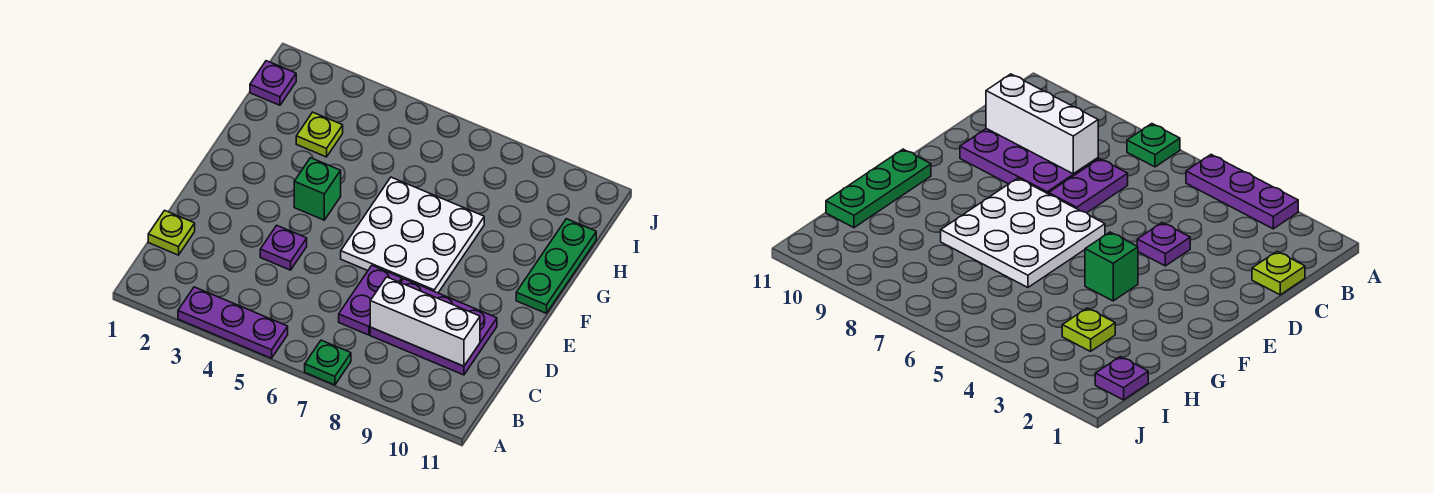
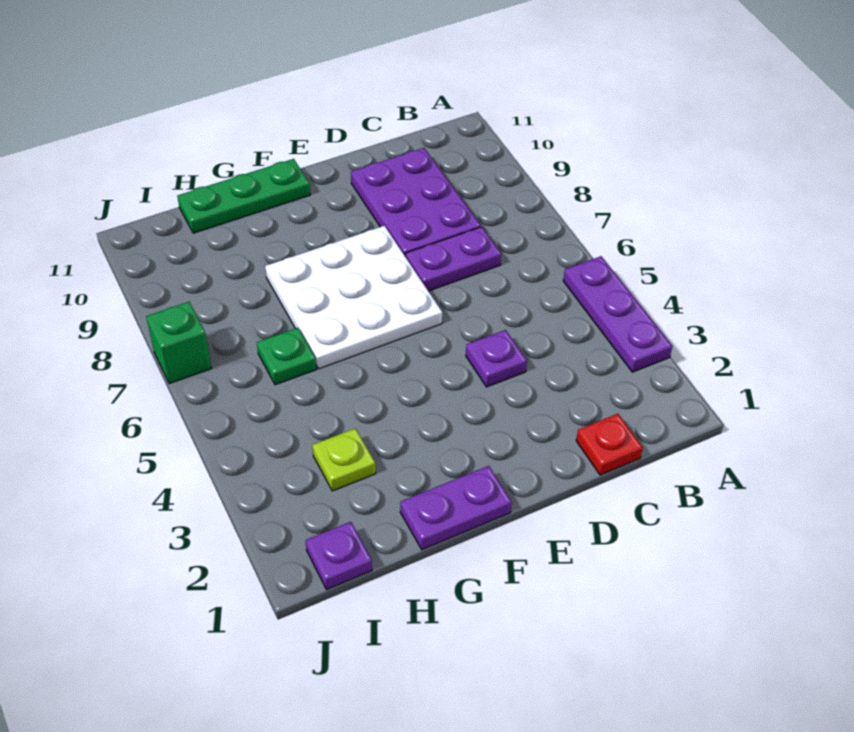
green plate A7 level 1 -> green plate H6 level 1
lime plate C1 level 1 -> red plate C1 level 1
white brick C8:C10 level 2 -> none
none -> purple plate F1:G1 level 1
green brick F4 level 1 -> green brick J7 level 1

